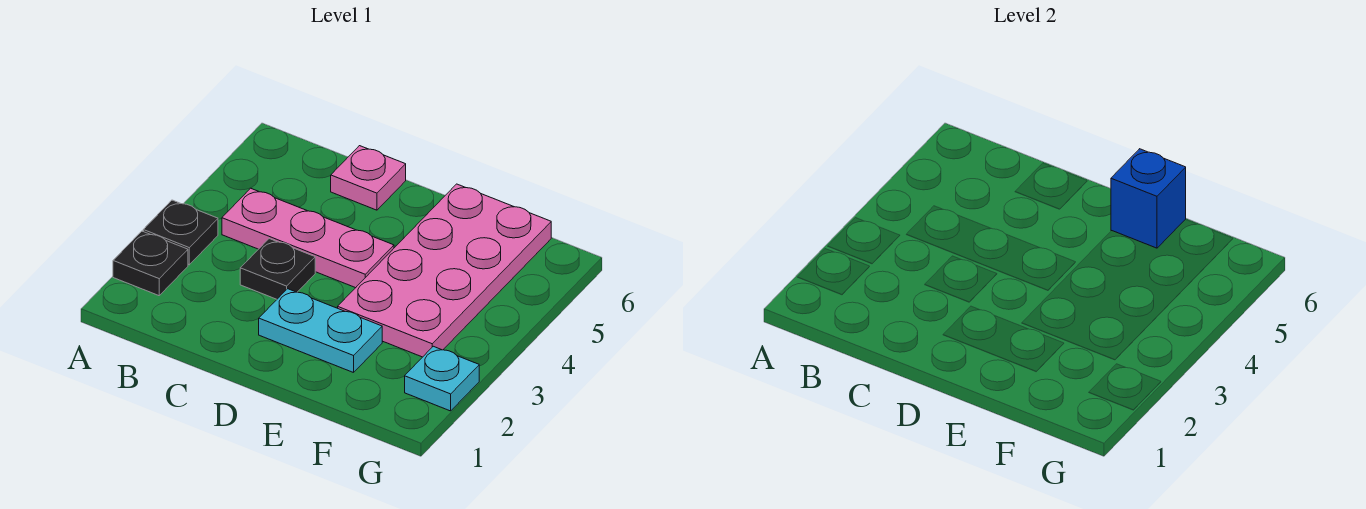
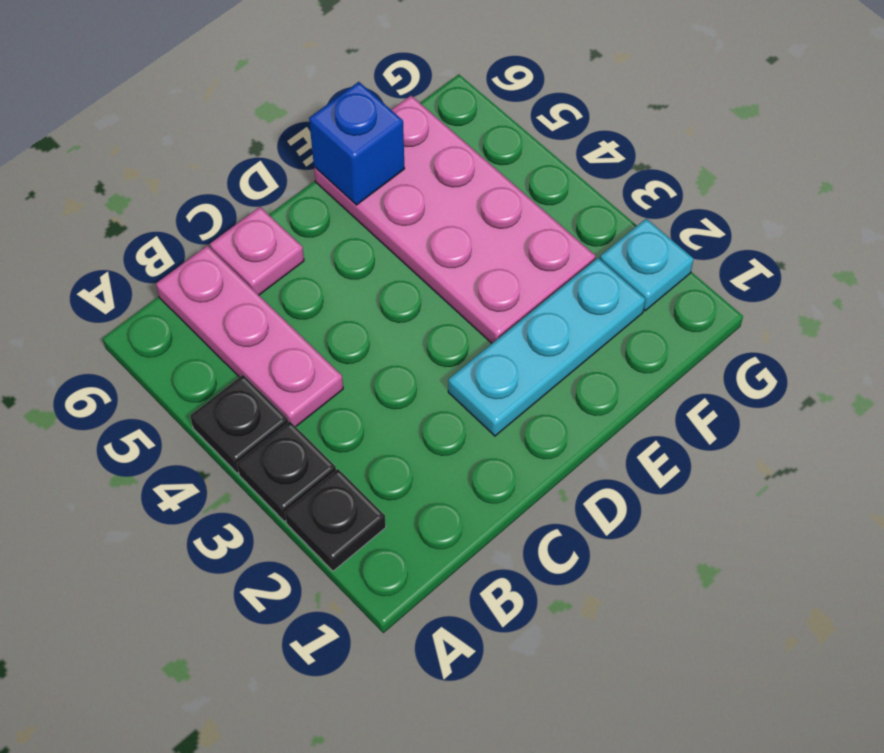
pink plate B4:D4 level 1 -> pink plate B4:B6 level 1
black plate C3 level 1 -> black plate A4 level 1
cyan plate D2:E2 level 1 -> cyan plate D2:F2 level 1

